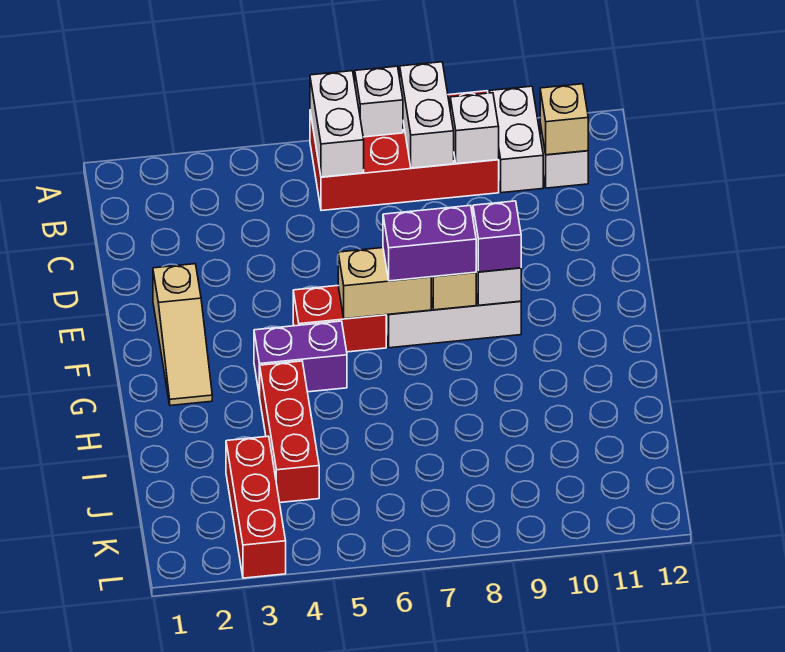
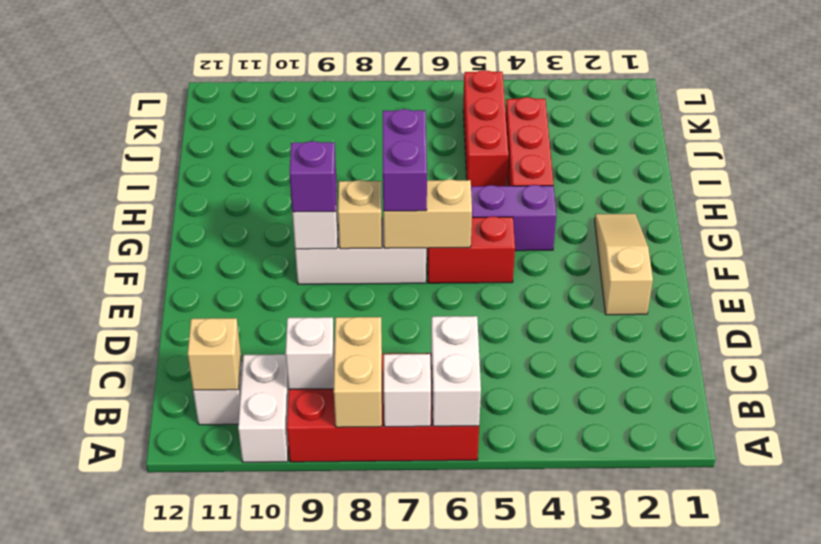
white brick A8:B8 level 2 -> tan brick A8:B8 level 2
purple brick F7:F8 level 3 -> purple brick F7:G7 level 3
red brick J3:L3 level 1 -> red brick I5:K5 level 1

